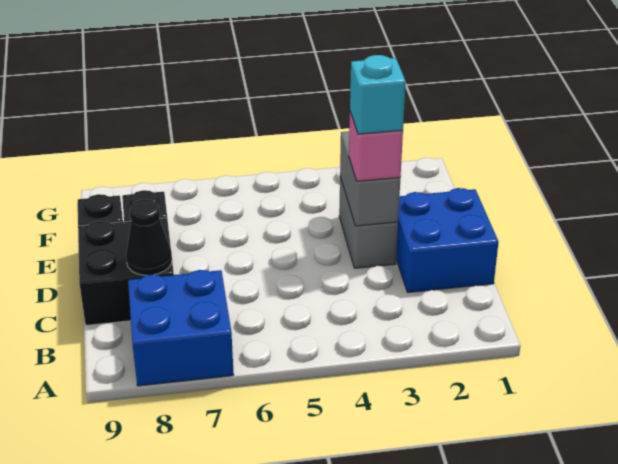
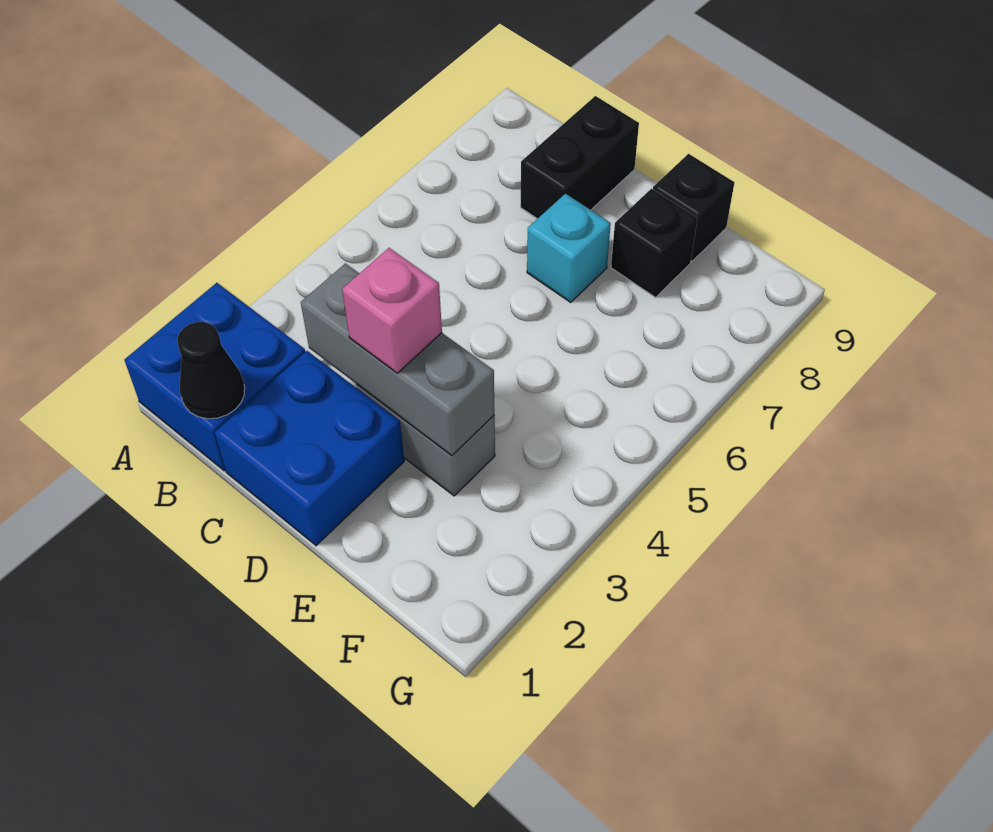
blue brick A7:B8 level 1 -> blue brick A1:B2 level 1
black brick C8:D9 level 1 -> black brick C8:C9 level 1
black cone C8 level 2 -> black cone B1 level 2
grey brick D3:E3 level 2 -> grey brick C3:E3 level 2
cyan brick D3 level 4 -> cyan brick D7 level 1

